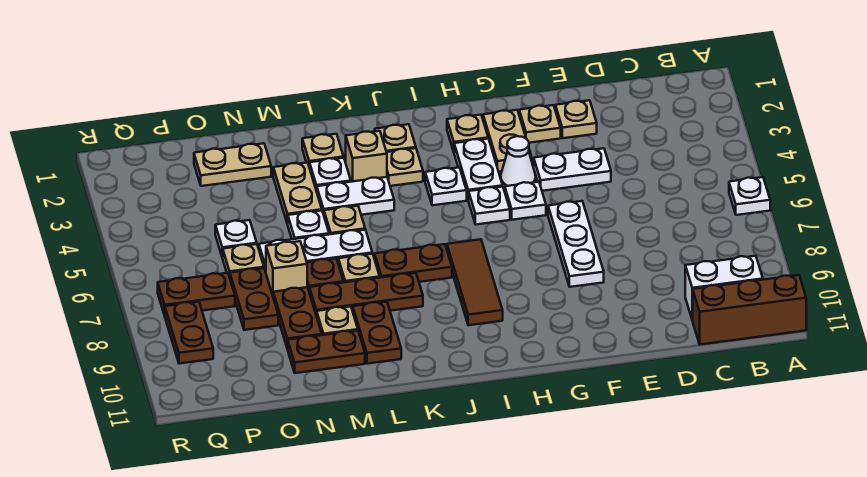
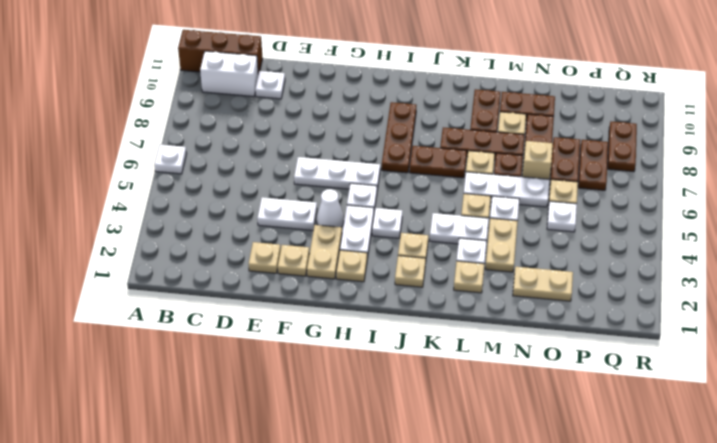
white plate F6:F8 level 1 -> white plate F6:H6 level 1
white plate G5 level 1 -> white plate D10 level 1
brown tile I7:I9 level 1 -> brown plate I7:I9 level 1
tan brick K3 level 1 -> none
brown plate P7:Q7 level 1 -> brown plate P7:P8 level 1

